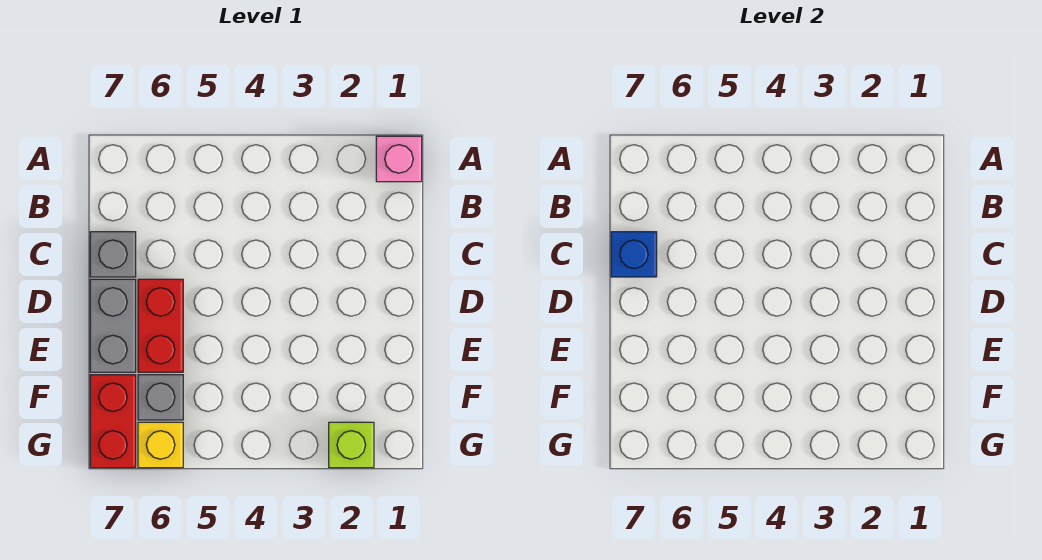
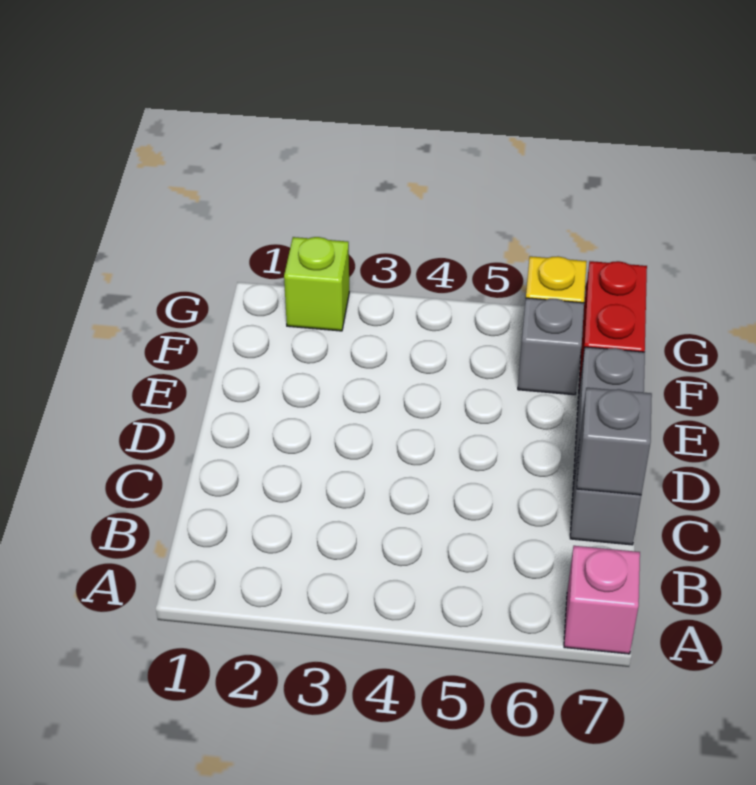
pink brick A1 level 1 -> pink brick A7 level 1
blue brick C7 level 2 -> grey brick C7 level 2
red brick D6:E6 level 1 -> none

